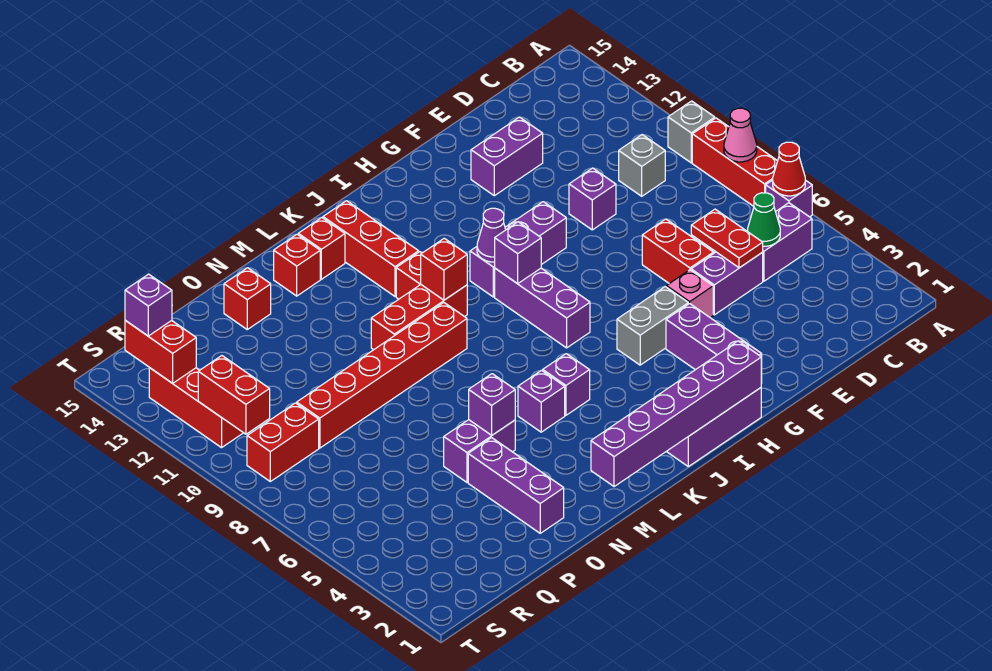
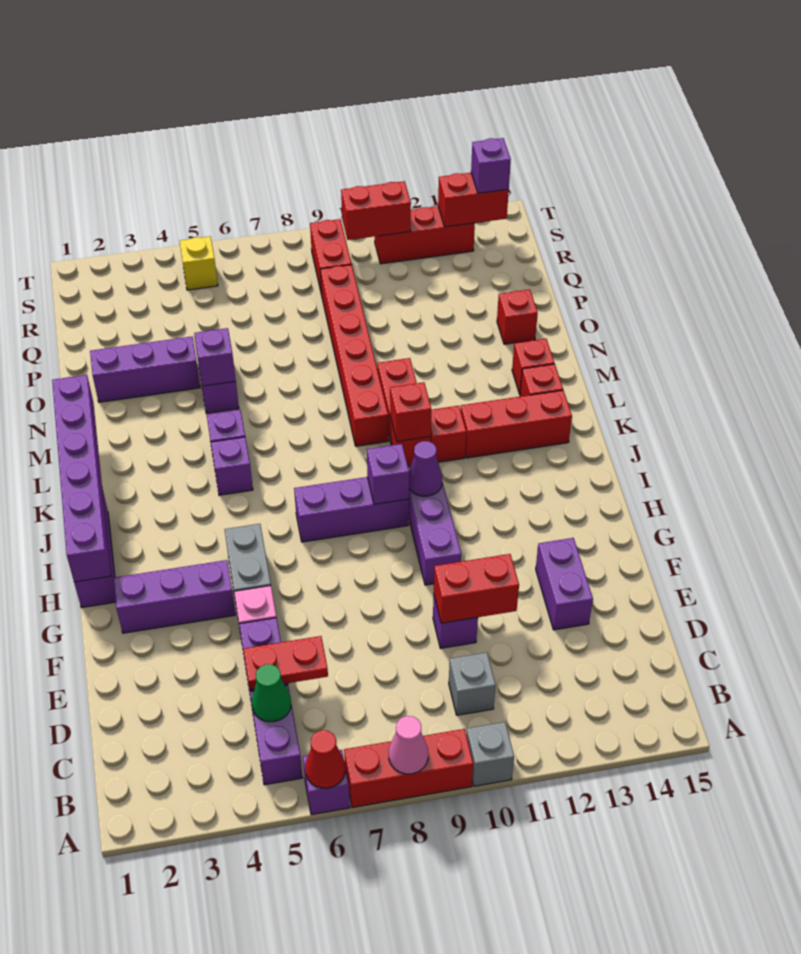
red brick E6:E7 level 1 -> red brick E10:E11 level 2
none -> yellow brick S5 level 1

